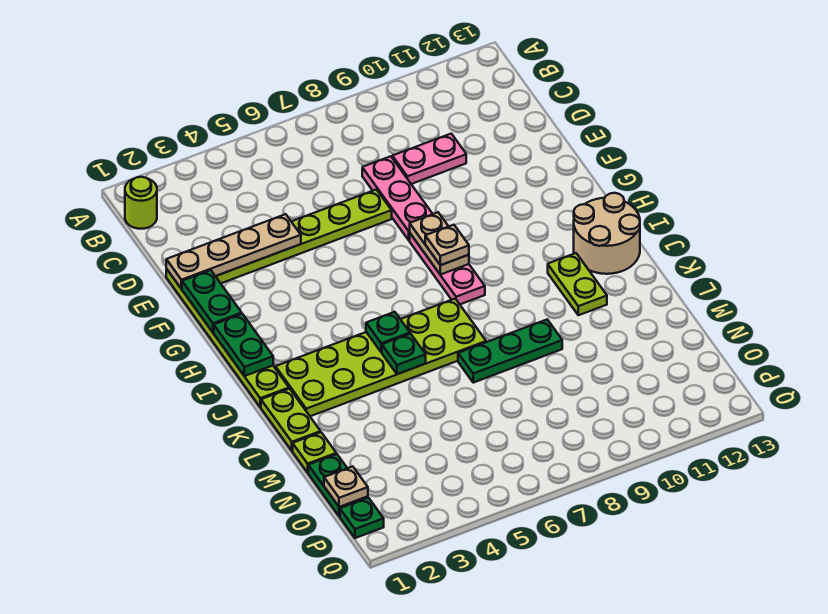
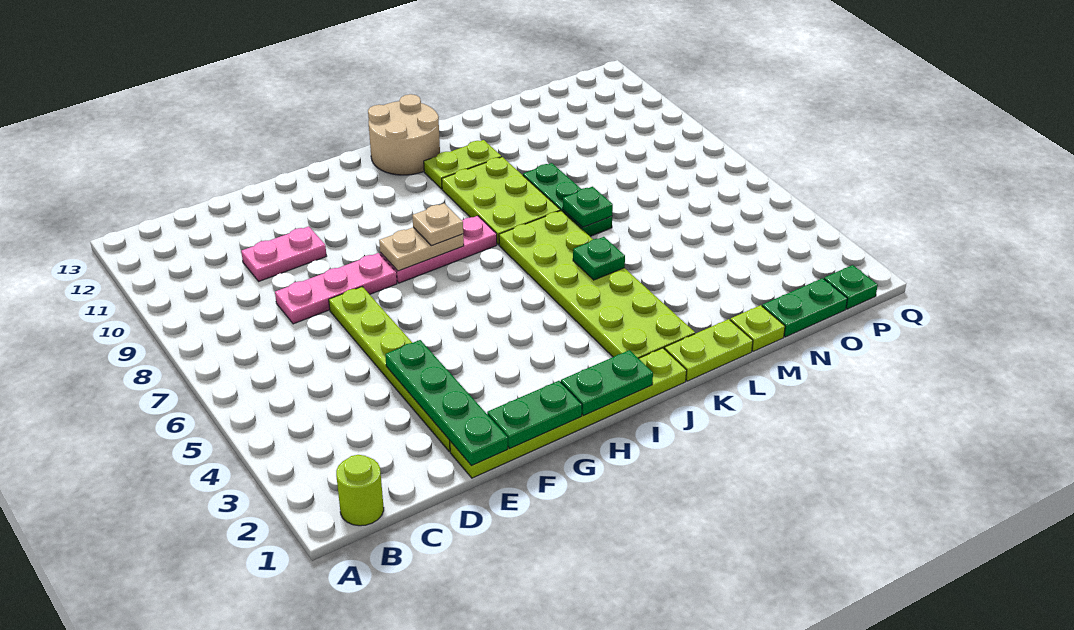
pink plate D9:D10 level 1 -> pink plate D10:E10 level 1
tan plate E1:E4 level 2 -> green plate E1:E4 level 2
green plate J5 level 2 -> green plate L7 level 2
none -> lime plate J8:K10 level 1
tan plate O1 level 2 -> none

